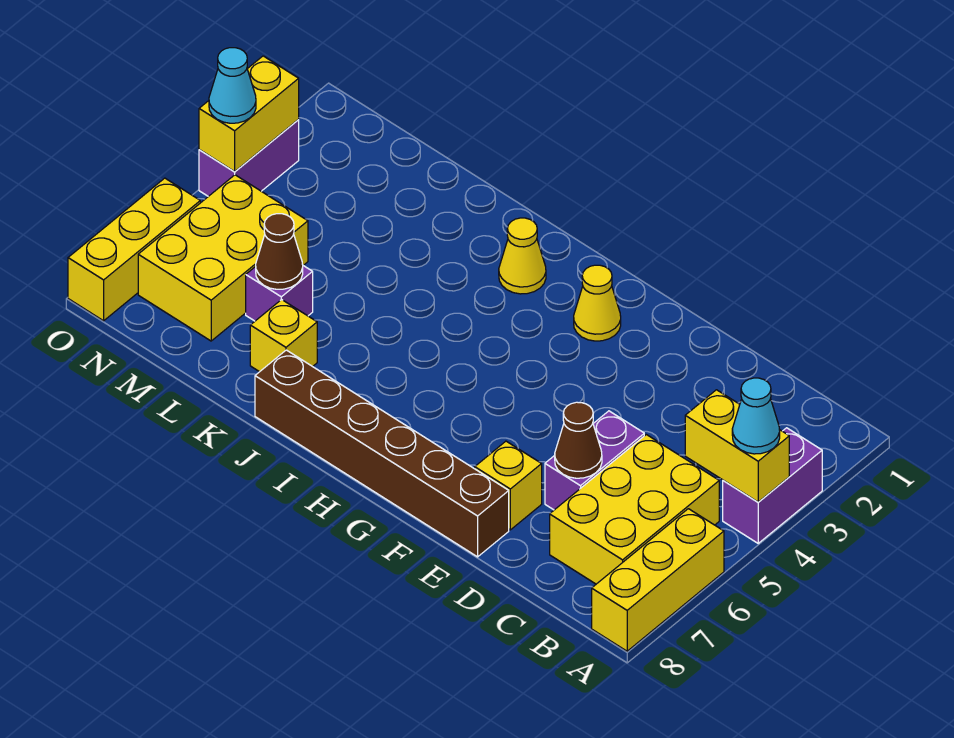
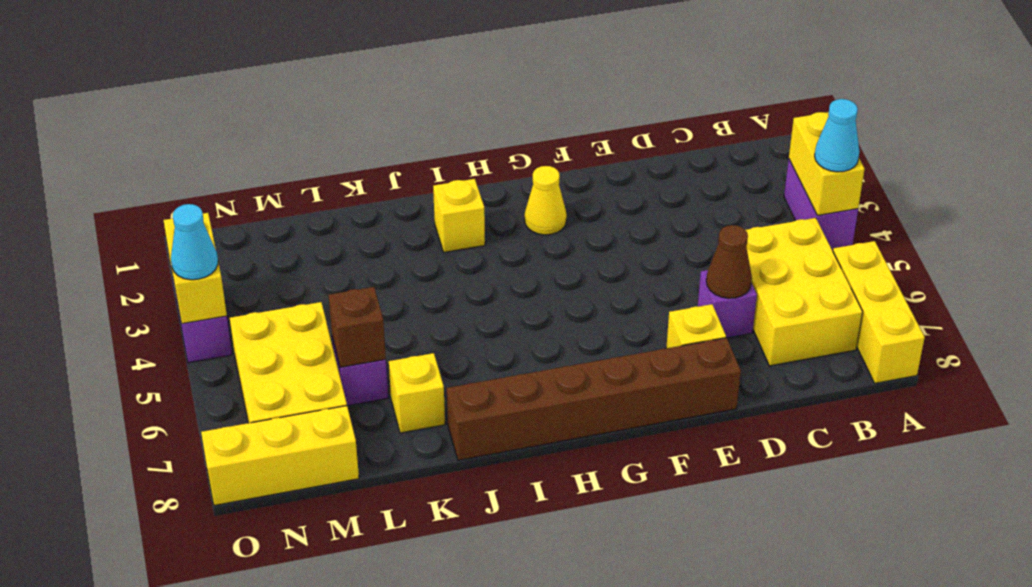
yellow brick A4:B4 level 2 -> yellow brick A3:A4 level 2
purple brick D5:D6 level 1 -> purple brick D6 level 1
yellow cone I2 level 1 -> yellow brick I2 level 1
brown cone L6 level 2 -> brown brick L6 level 2
yellow brick O6:O8 level 1 -> yellow brick M8:O8 level 1

